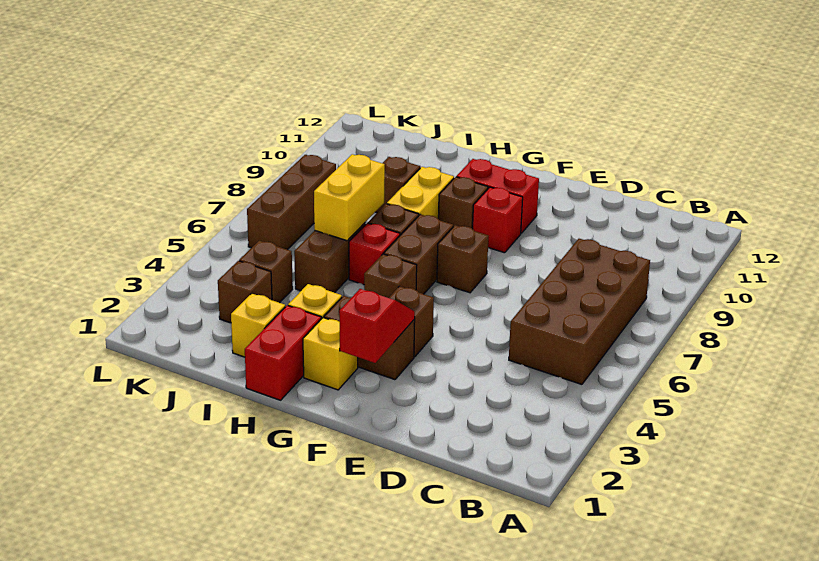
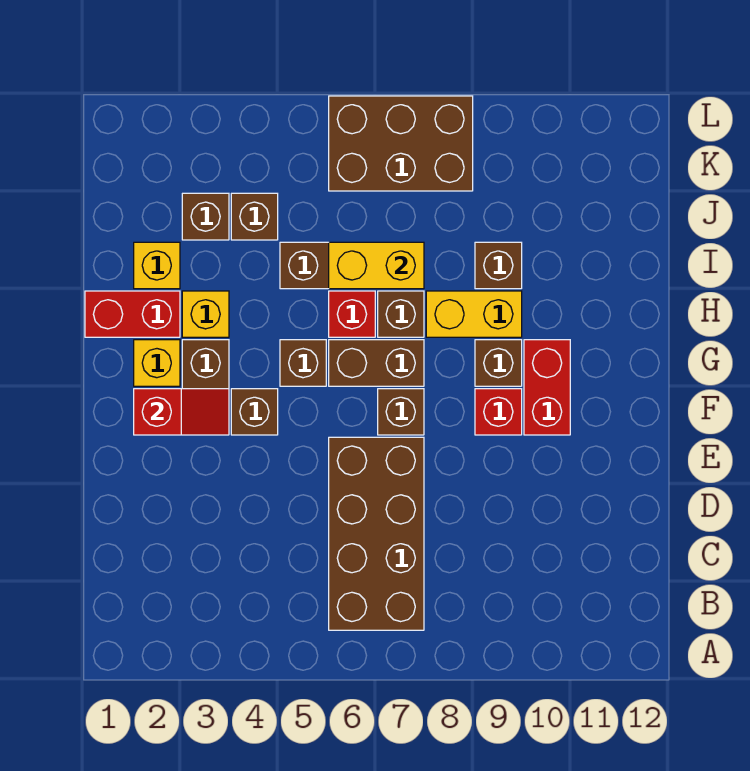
brown brick B5:C8 level 1 -> brown brick B6:E7 level 1
brown brick K6:K8 level 1 -> brown brick K6:L8 level 1

